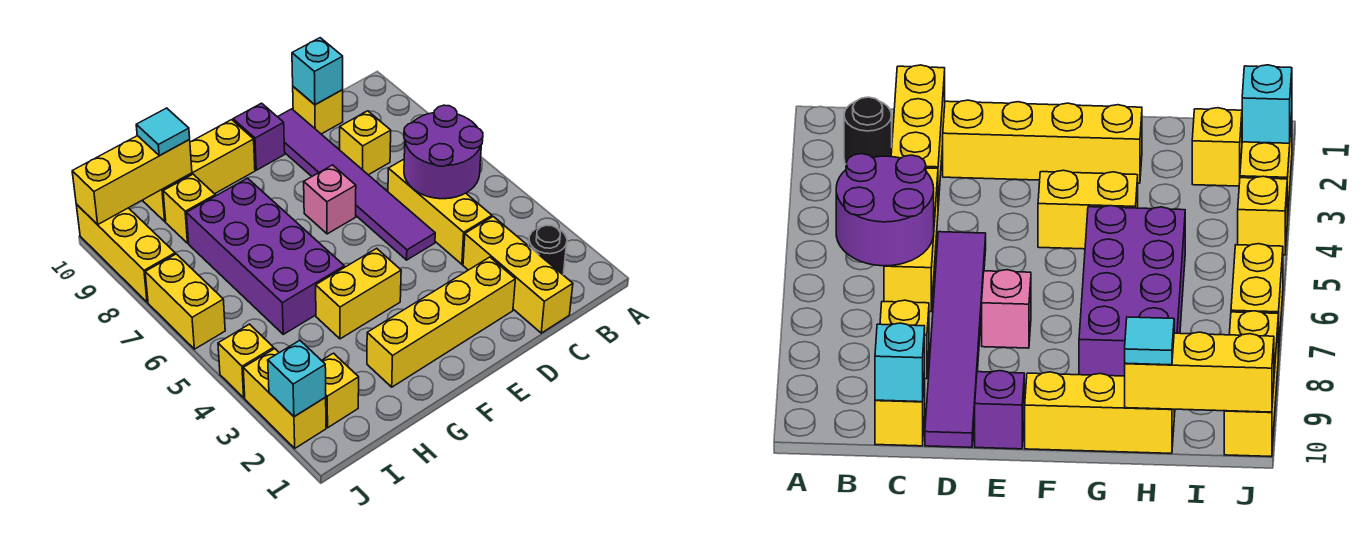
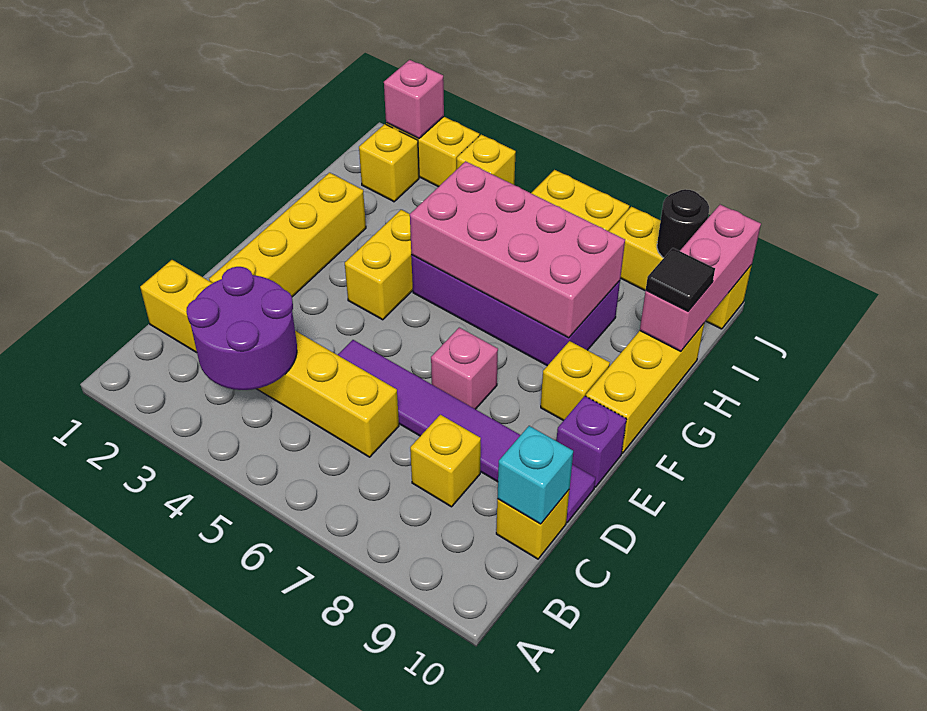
black round brick B2 level 1 -> black round brick J9 level 2
purple round brick B5:C6 level 2 -> purple round brick B3:C4 level 2
none -> pink brick G5:H8 level 2
yellow brick H9 level 1 -> yellow brick F9 level 1
yellow brick H10:J10 level 2 -> pink brick H10:J10 level 2
cyan tile H10 level 3 -> black tile H10 level 3
cyan brick J2 level 2 -> pink brick J2 level 2

